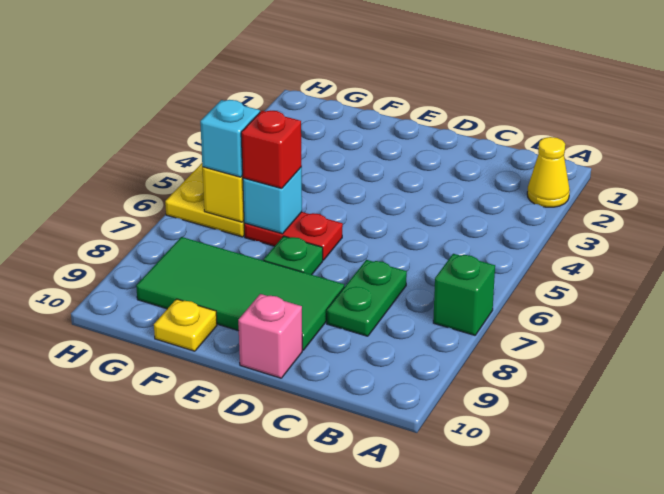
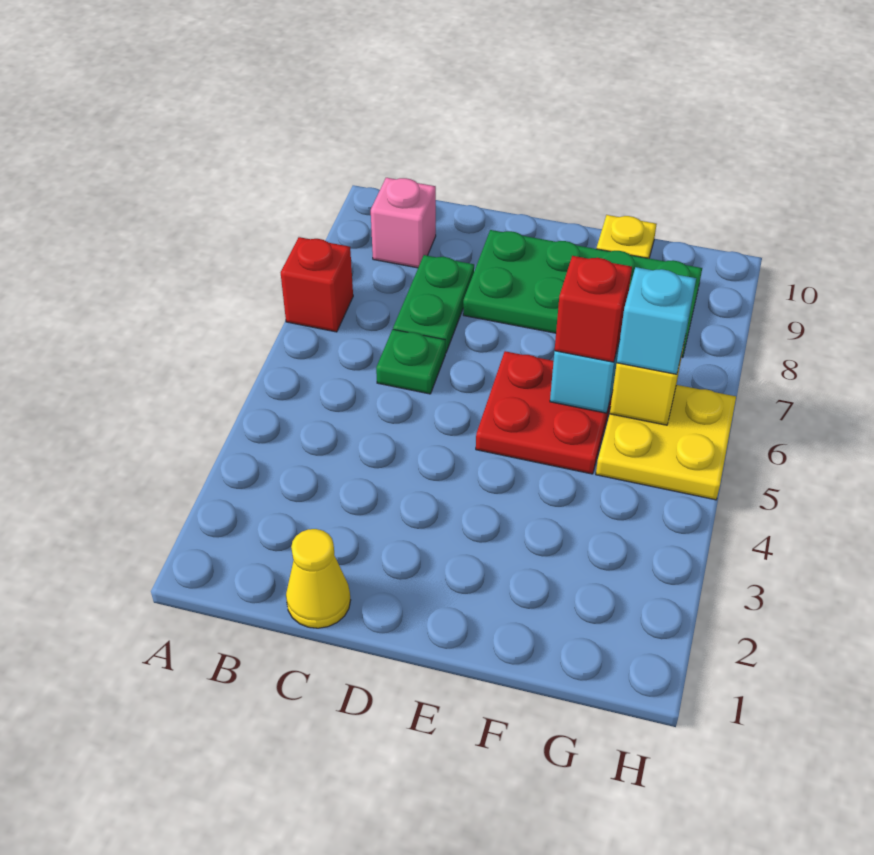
yellow cone A2 level 1 -> yellow cone C1 level 1
green brick A7 level 1 -> red brick A7 level 1
green tile D8:G9 level 1 -> green plate D8:G9 level 1
pink brick D10 level 1 -> pink brick B9 level 1
red plate E6:F6 level 1 -> red plate E5:F6 level 1
green plate E7 level 1 -> green plate C6 level 1

